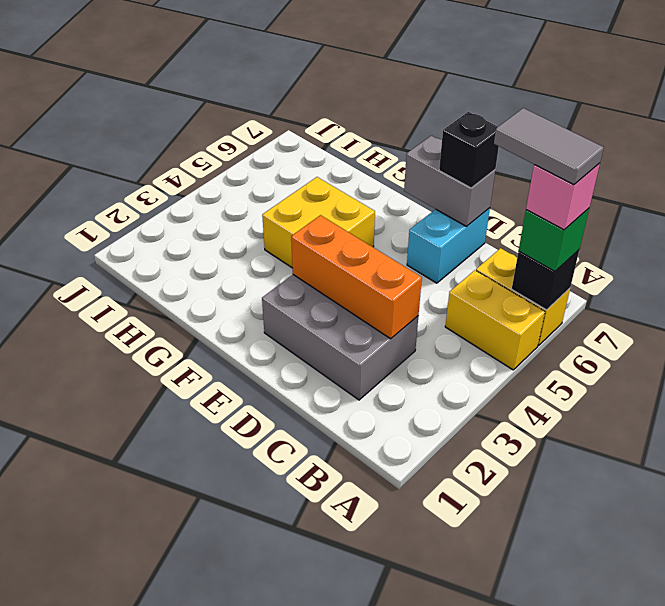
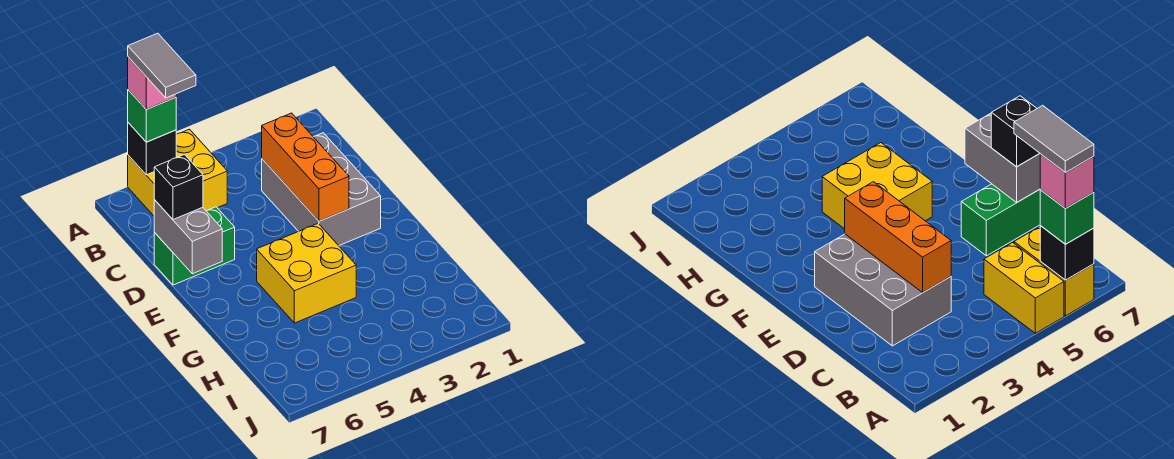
cyan brick D6:D7 level 1 -> green brick D6:D7 level 1

